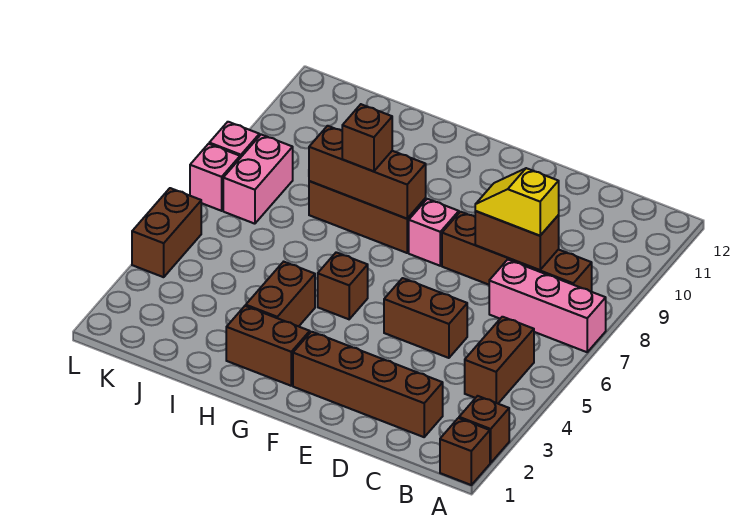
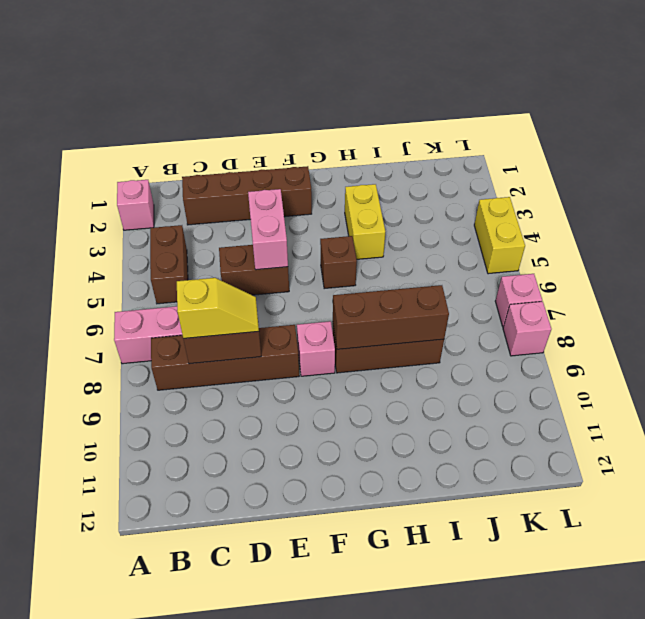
brown brick A1 level 1 -> none
brown brick A2 level 1 -> pink brick A2 level 1
brown brick G2:H2 level 1 -> none
brown brick H3:H4 level 1 -> yellow brick H3:H4 level 1
brown brick H8 level 3 -> none
pink brick K7:K8 level 1 -> pink brick E4:E5 level 2
brown brick L4:L5 level 1 -> yellow brick L4:L5 level 1

